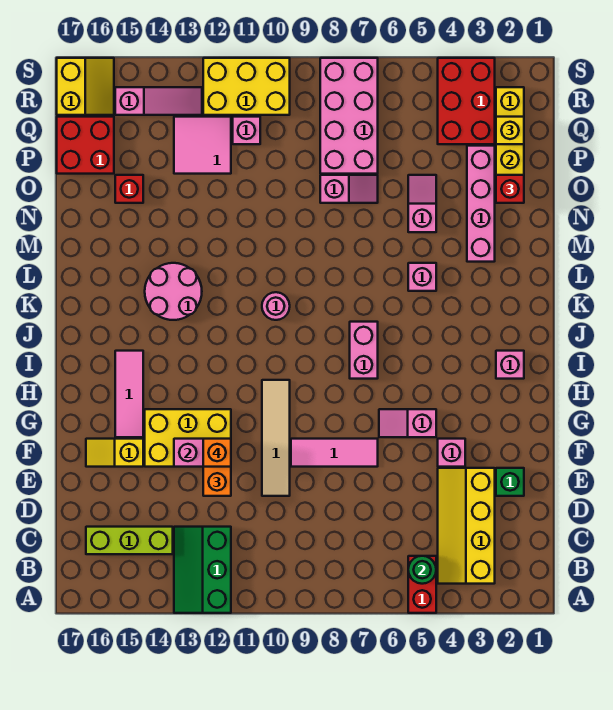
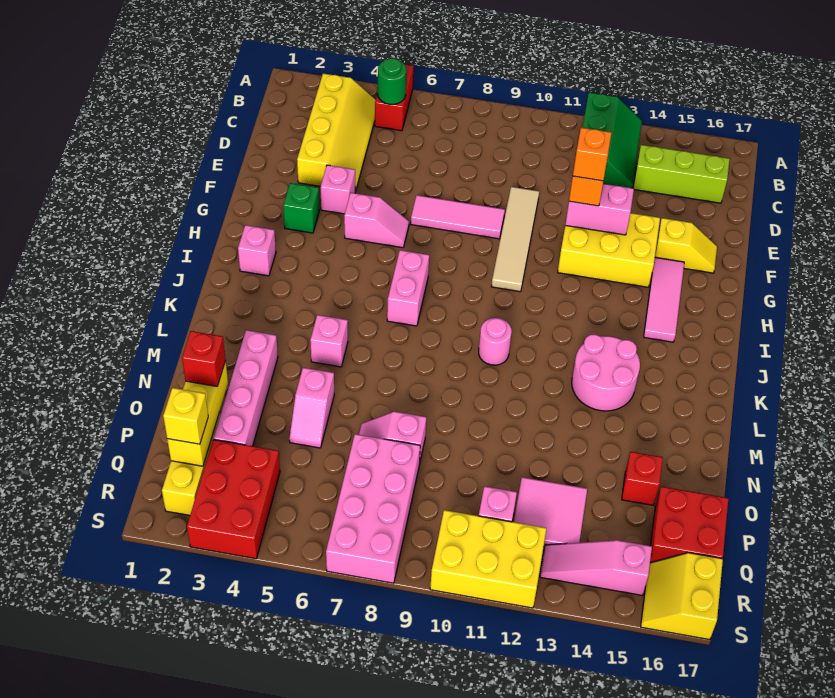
green brick E2 level 1 -> green brick G3 level 1

